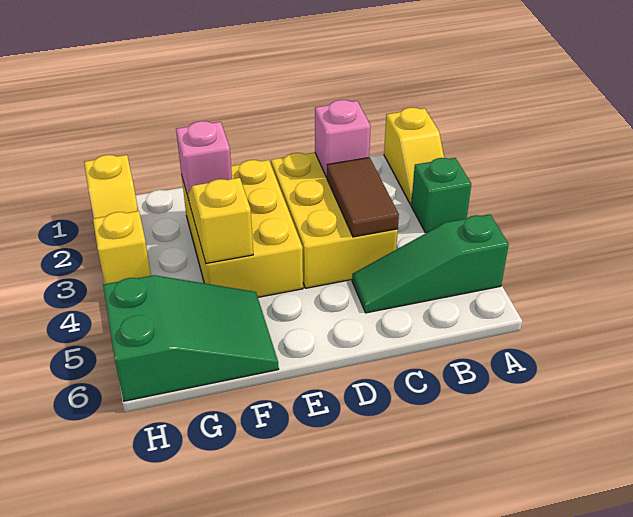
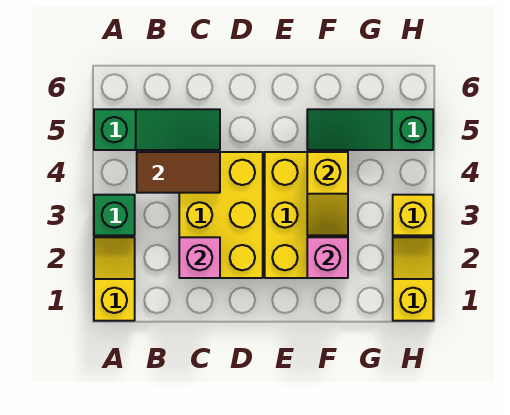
brown tile C3:C4 level 2 -> brown tile B4:C4 level 2
green slope F5:H6 level 1 top H -> green slope F5:H5 level 1 top H

